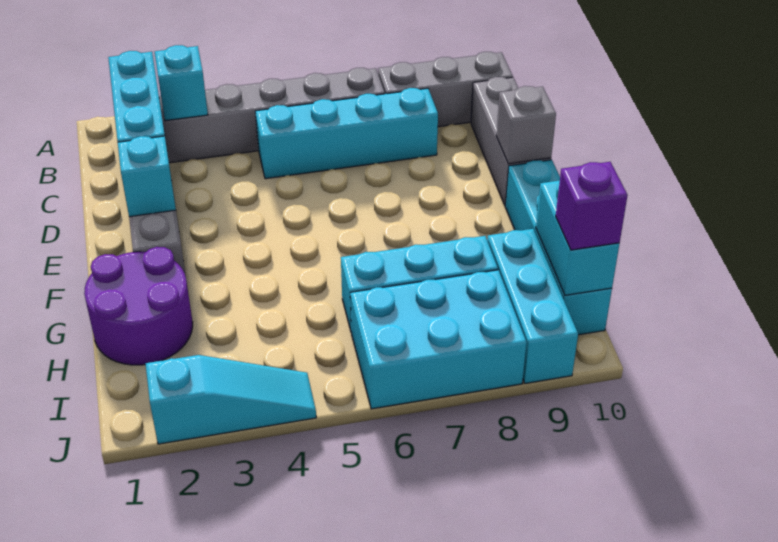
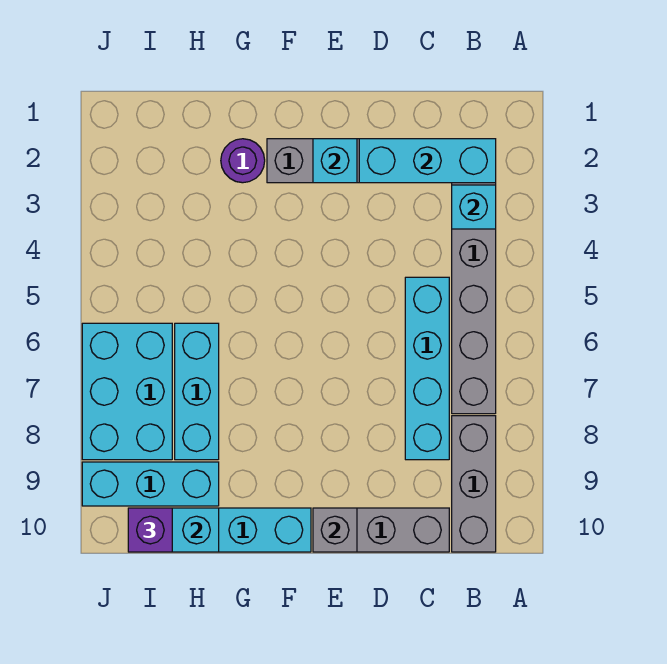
purple round brick G1:H2 level 1 -> purple round brick G2 level 1
cyan slope J2:J4 level 1 top 2 -> none

